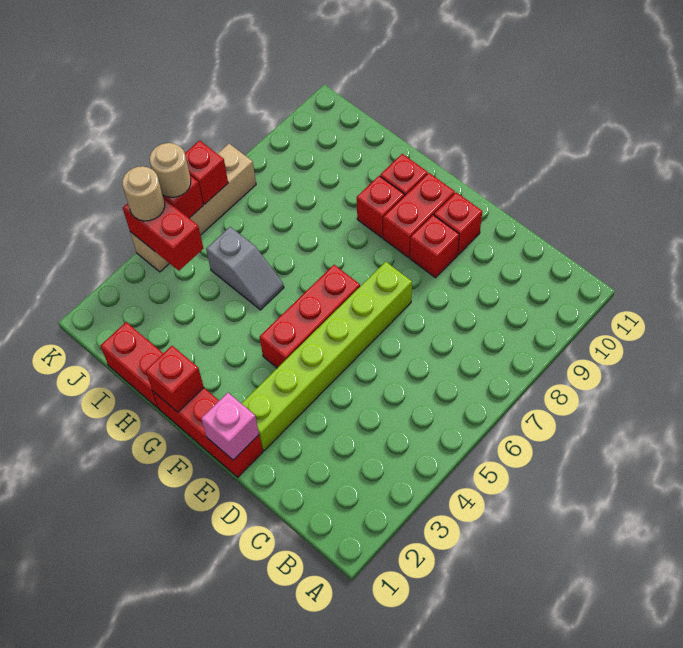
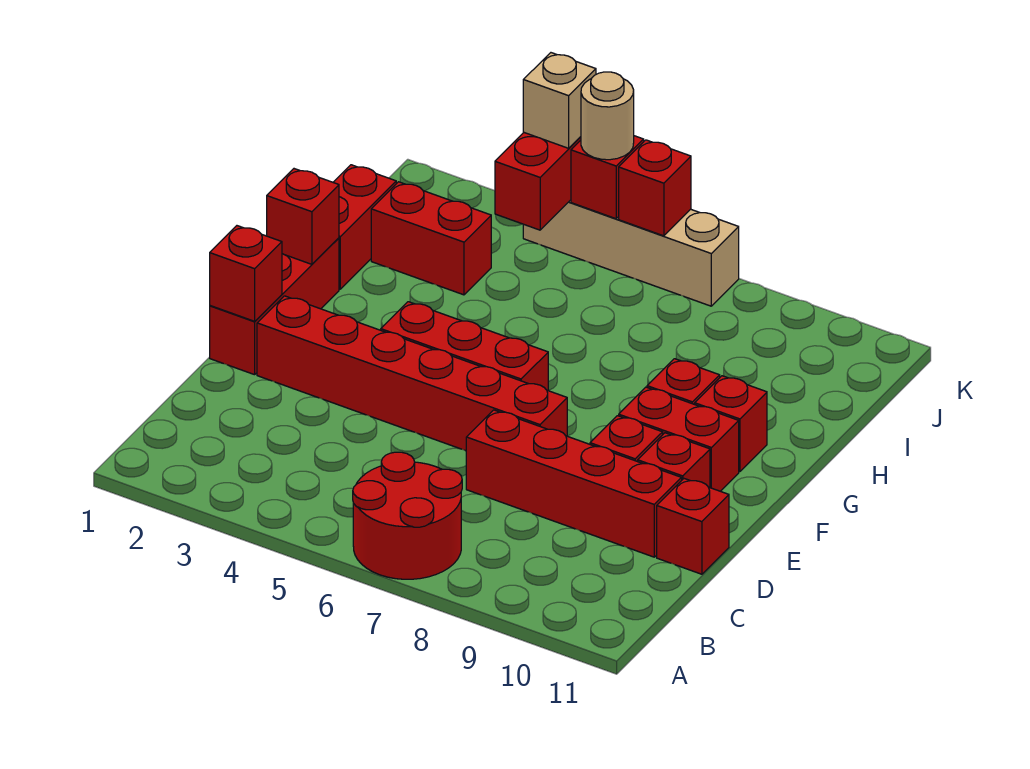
none -> red round brick A6:B7 level 1
none -> red brick D7:D10 level 1
none -> red brick D11 level 1
pink brick E1 level 2 -> red brick E1 level 2
lime brick E2:E7 level 1 -> red brick E2:E7 level 1
grey slope H5:I5 level 1 top I -> none
none -> red brick I2:I3 level 1
tan round brick K4 level 3 -> tan brick K4 level 3

